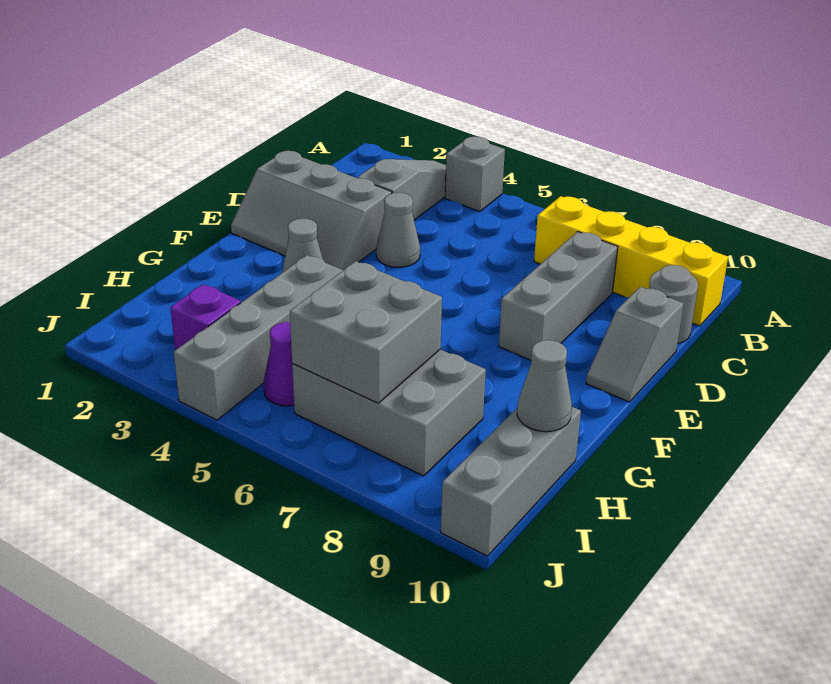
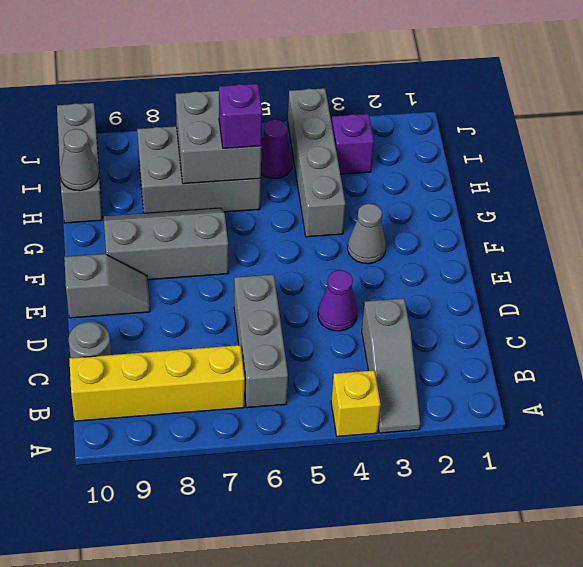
grey brick A4 level 1 -> yellow brick A4 level 1
grey brick C8:E8 level 1 -> grey brick B6:D6 level 1
grey slope D1:E3 level 1 top D -> grey slope F7:G9 level 1 top F
grey cone D4 level 1 -> purple cone D4 level 1
grey slope D10:E10 level 1 top D -> grey slope E9:E10 level 1 top 10
none -> purple brick H6 level 3

